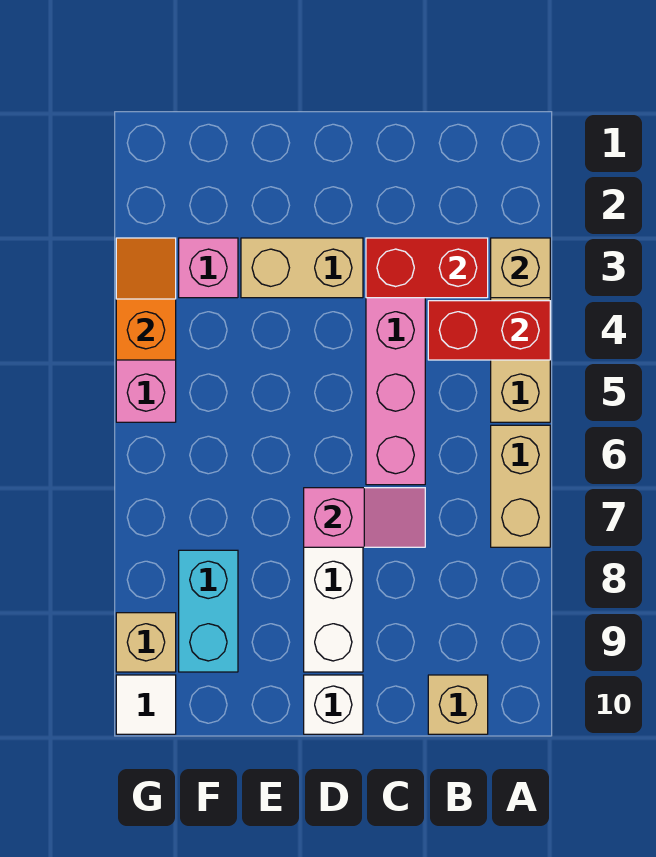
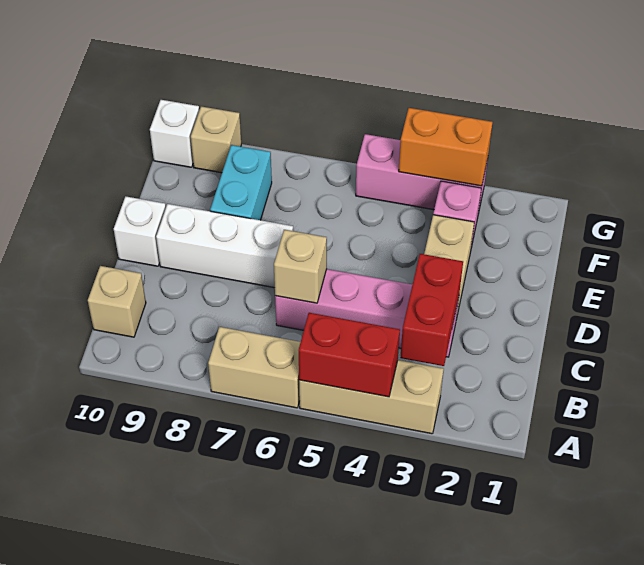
tan brick A3 level 2 -> tan brick C6 level 2
red brick A4:B4 level 2 -> red brick A4:A5 level 2
pink slope C7:D7 level 2 top D -> none
cyan brick F8:F9 level 1 -> cyan brick E8:F8 level 1
orange slope G3:G4 level 2 top 4 -> orange brick G3:G4 level 2
white tile G10 level 1 -> white brick G10 level 1

